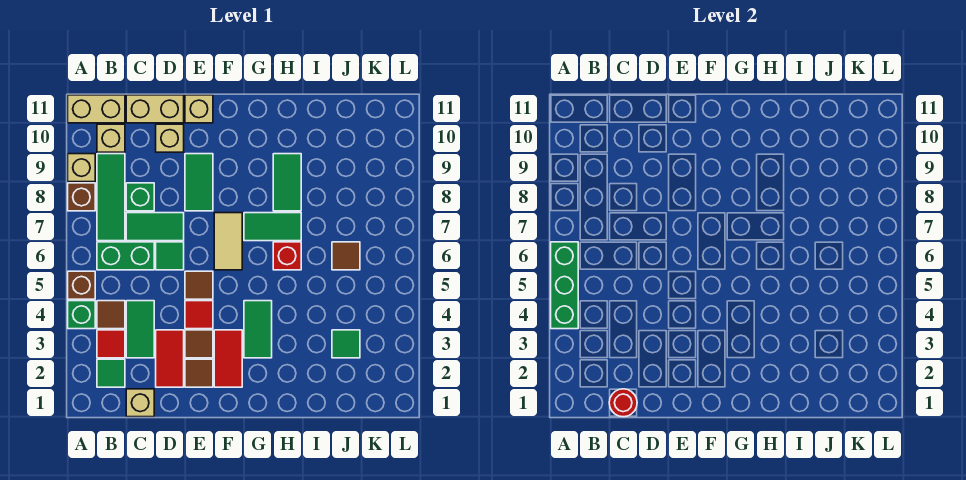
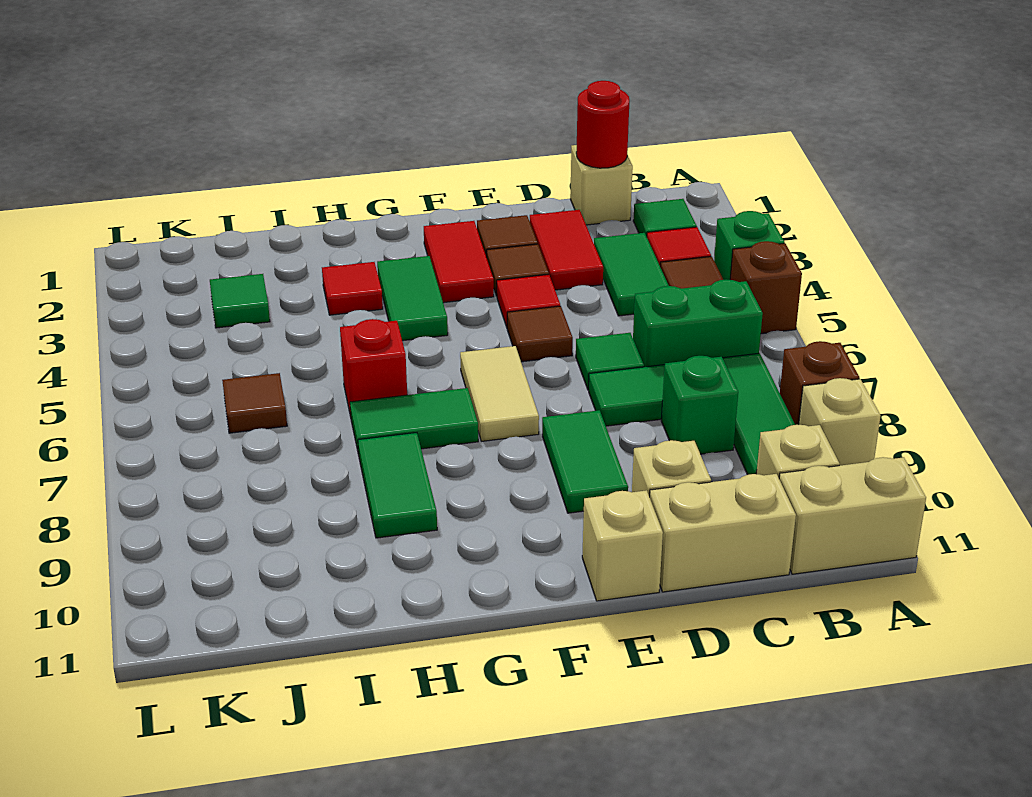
green brick A4:A6 level 2 -> none
none -> red tile H3 level 1

